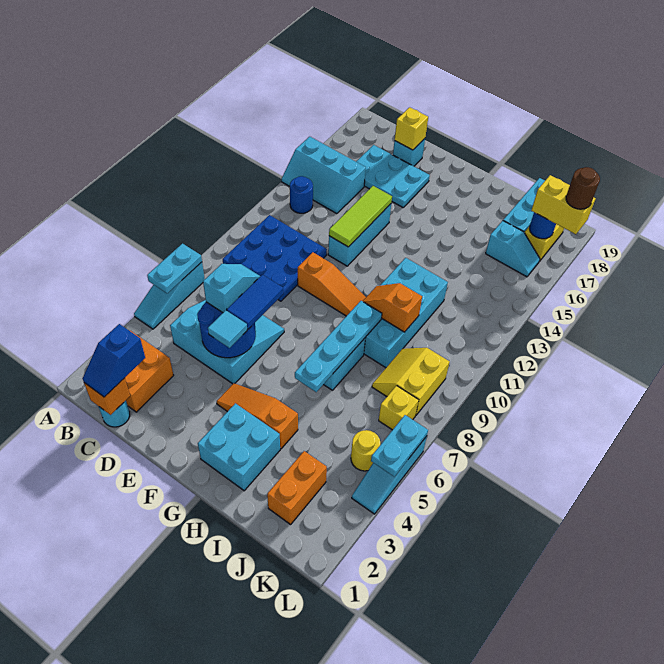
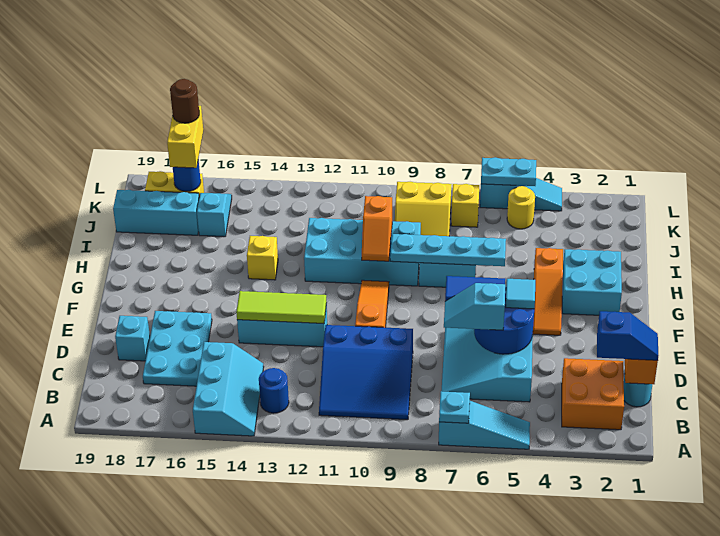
cyan plate A6:A7 level 2 -> cyan plate A7 level 2
blue plate B9:D11 level 1 -> blue slope B9:D11 level 1 top D
yellow brick D18 level 2 -> yellow brick H14 level 1
orange brick J2:J3 level 1 -> none

